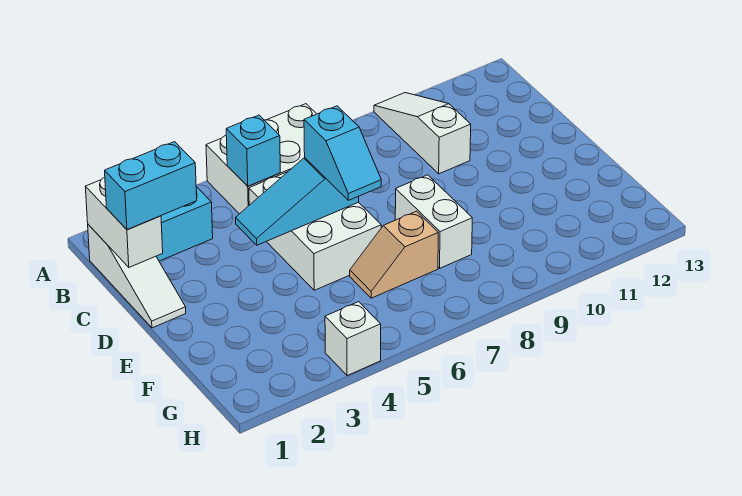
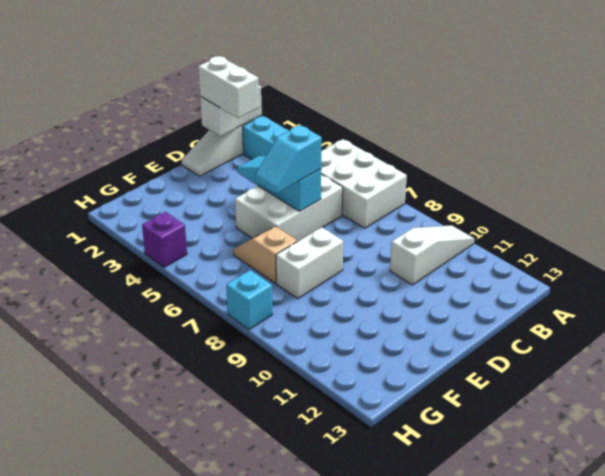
cyan brick B5 level 2 -> cyan brick H8 level 1
cyan brick C1:C2 level 3 -> white brick C1:C2 level 3
white brick H4 level 1 -> purple brick H4 level 1

